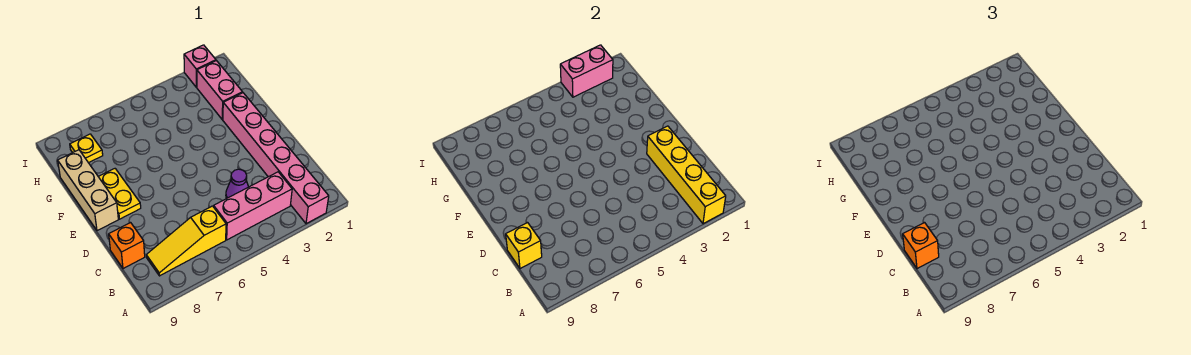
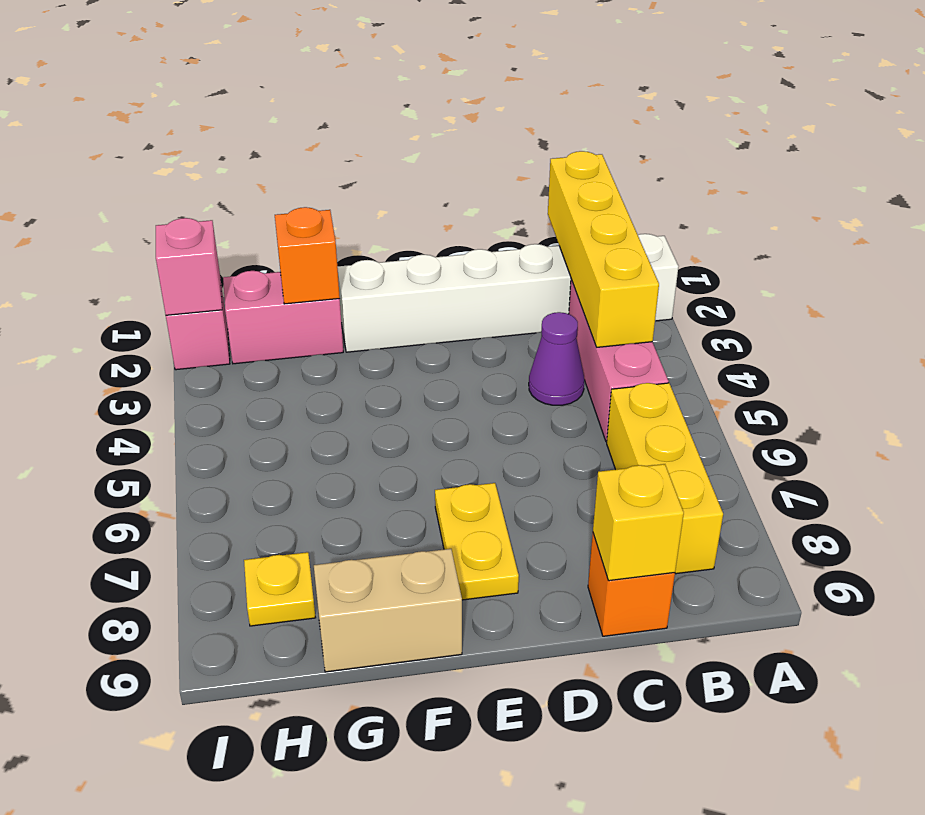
pink brick A2:F2 level 1 -> white brick A2:F2 level 1
yellow brick A2:D2 level 2 -> yellow brick B1:B4 level 2
yellow slope B6:B8 level 1 top 6 -> yellow brick B6:B8 level 1
orange brick C9 level 3 -> orange brick G2 level 2
yellow plate E8:F8 level 1 -> yellow plate E7:E8 level 1
tan brick E9:G9 level 1 -> tan brick F9:G9 level 1
pink brick I2:I3 level 2 -> pink brick I2 level 2

